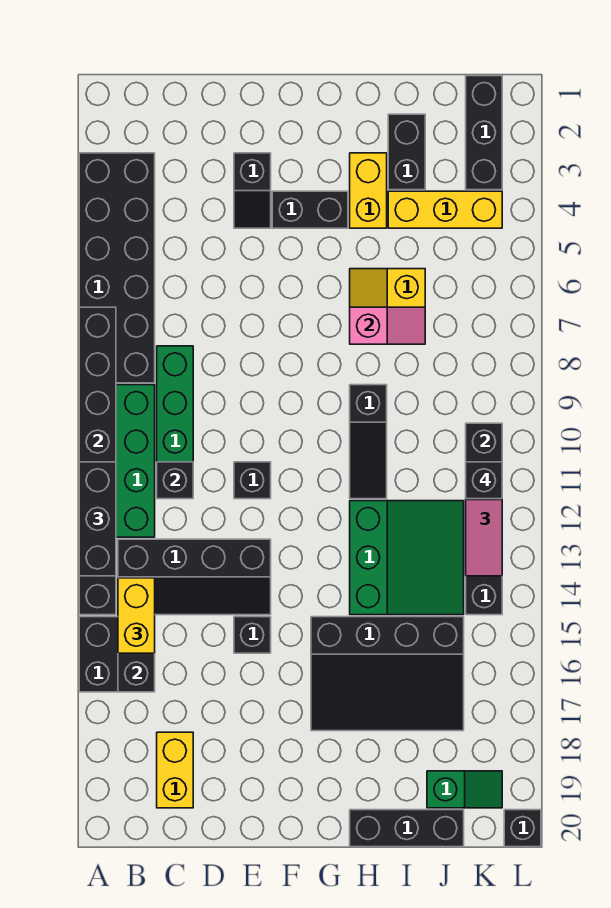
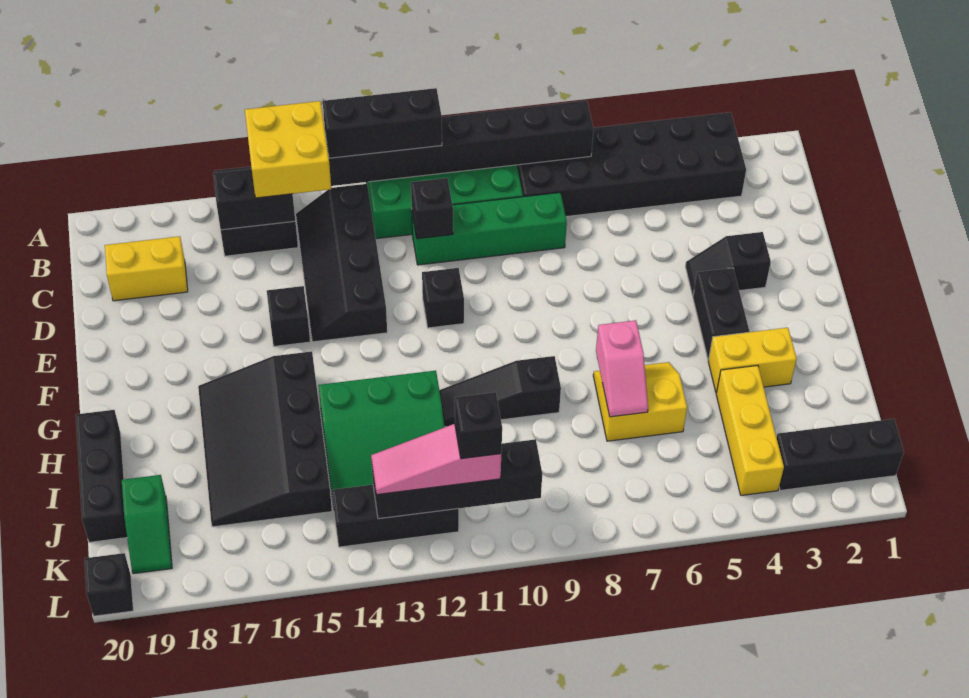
yellow brick B14:B15 level 3 -> yellow brick A14:B15 level 3
black brick I2:I3 level 1 -> none

